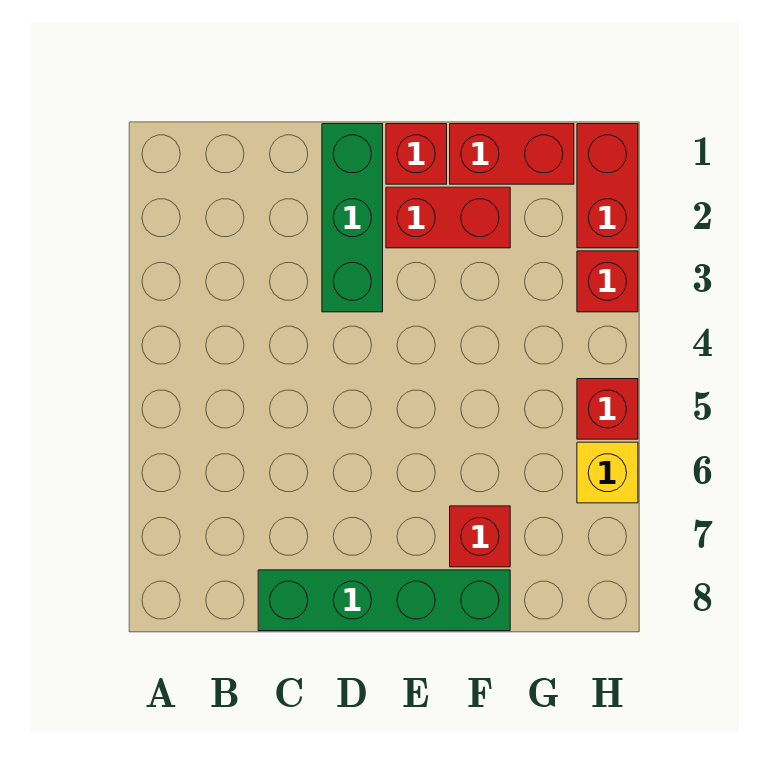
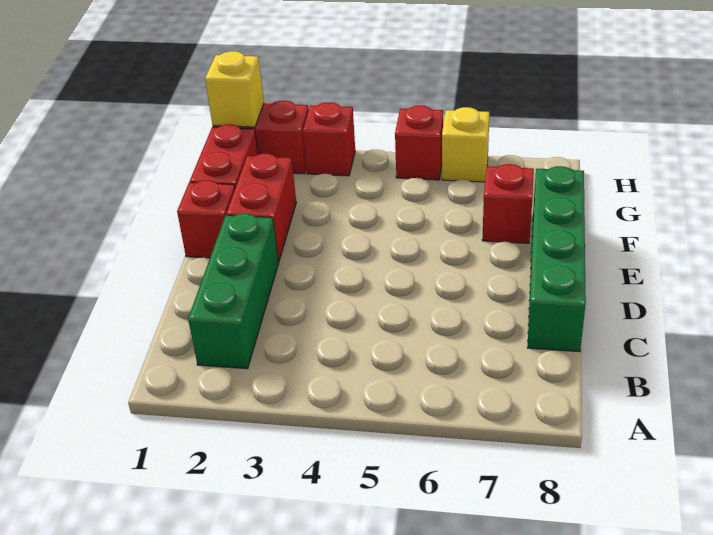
green brick D1:D3 level 1 -> green brick B2:D2 level 1
none -> yellow brick H1 level 2

